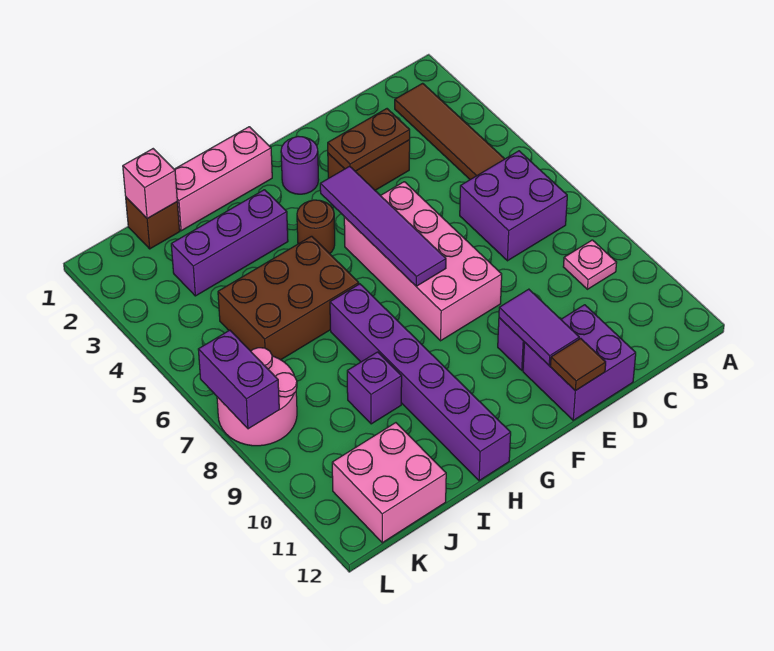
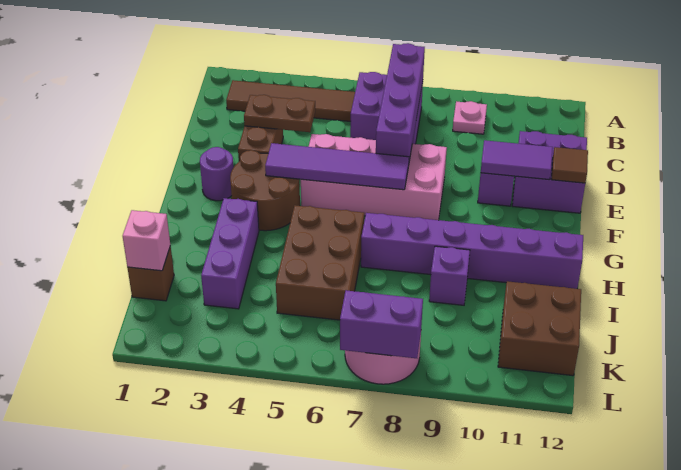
none -> purple brick B7:E7 level 2
brown plate D3:E3 level 2 -> brown plate D3:D4 level 2
pink brick G1:I1 level 1 -> none
brown round brick G4 level 1 -> brown round brick F3:G4 level 1
pink brick J11:K12 level 1 -> brown brick J11:K12 level 1

